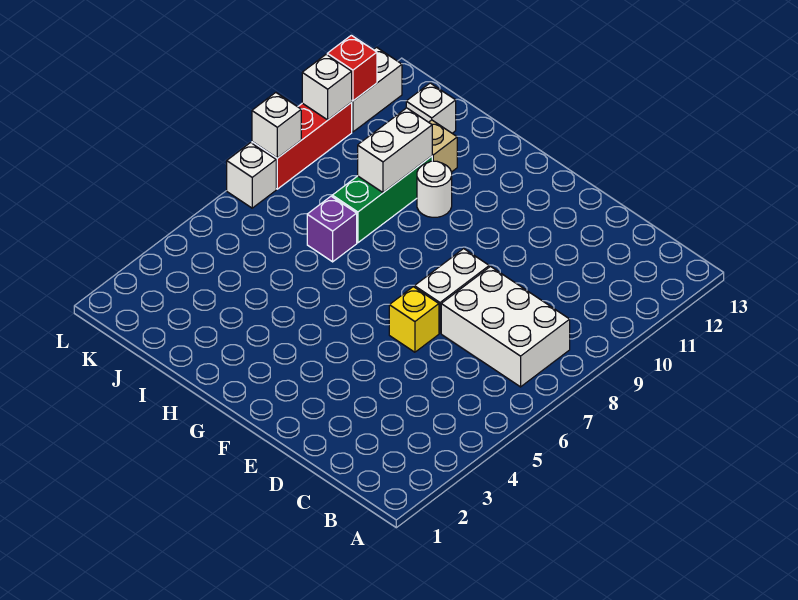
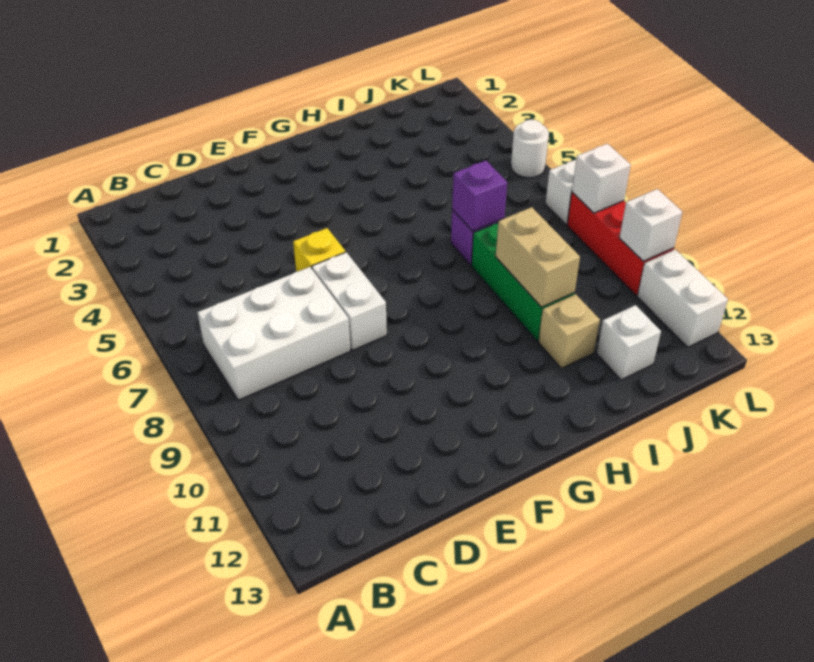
white round brick H10 level 1 -> white round brick L5 level 1
none -> purple brick I7 level 2
white brick I9:I10 level 2 -> tan brick I9:I10 level 2
red brick L11 level 2 -> none

